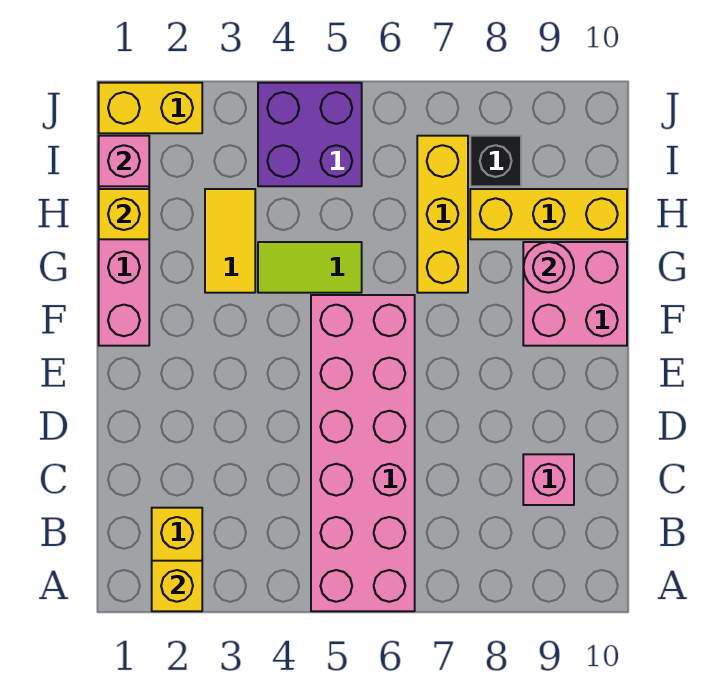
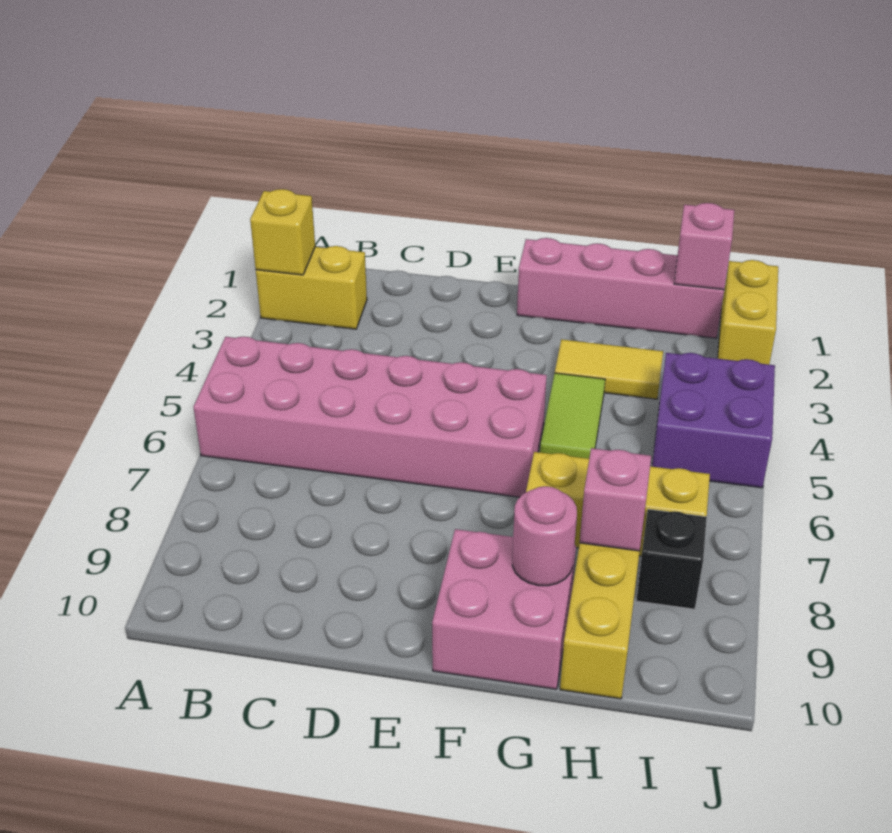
pink brick C9 level 1 -> pink brick H8 level 2
yellow brick H1 level 2 -> none

